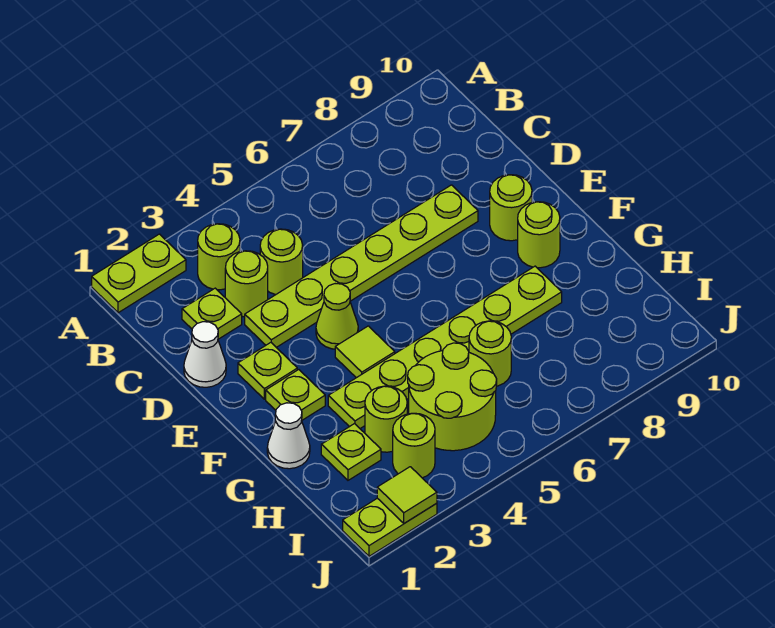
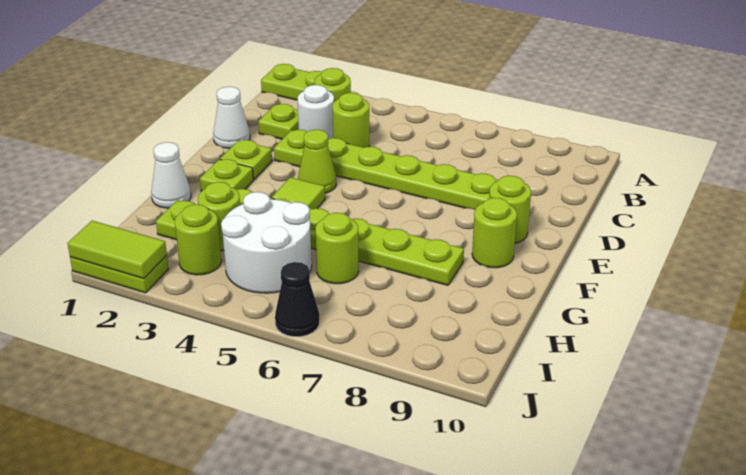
lime round brick C3 level 1 -> white round brick C3 level 1
lime round brick H4:I5 level 1 -> white round brick H4:I5 level 1
lime tile J2 level 2 -> lime tile J1:J2 level 2
none -> black cone J6 level 1

